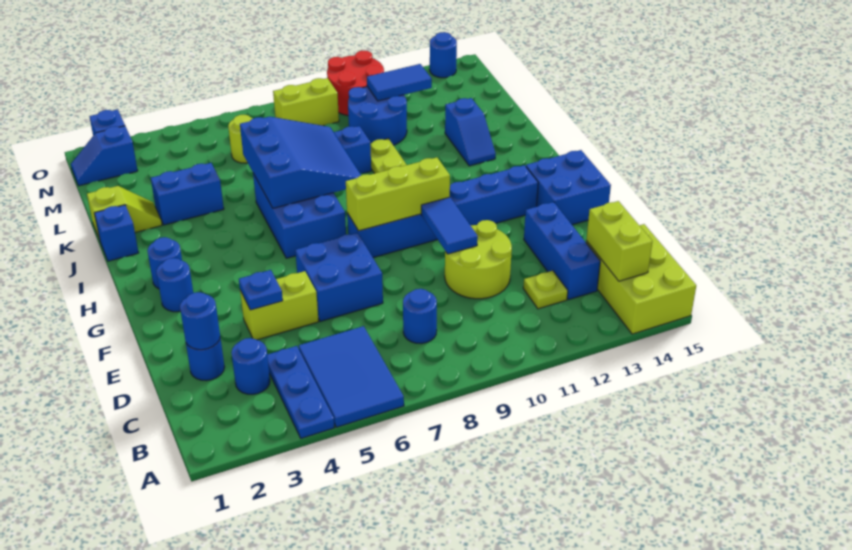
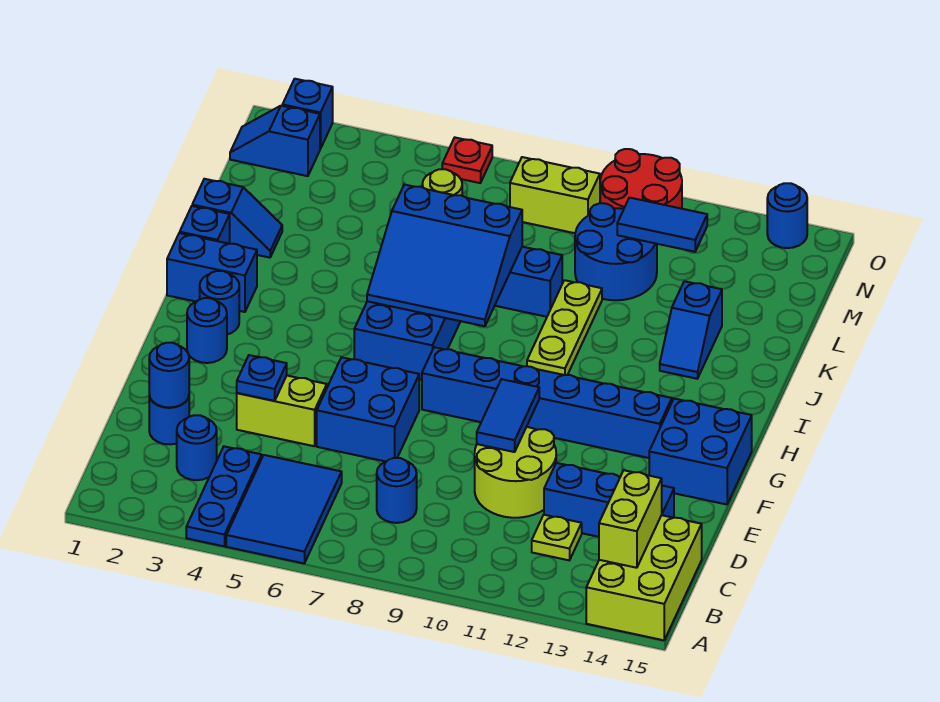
blue brick C13:E13 level 1 -> blue brick D12:D14 level 1
lime brick G8:G10 level 2 -> none
blue slope I6:K8 level 2 top 6 -> blue slope I6:K8 level 2 top K
lime slope K1:K2 level 1 top 1 -> blue slope K1:K2 level 1 top 1
blue brick K3:K4 level 1 -> blue brick I1:I2 level 1
none -> red plate O6 level 1

